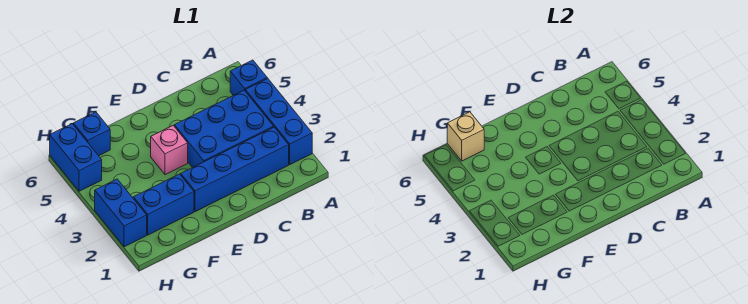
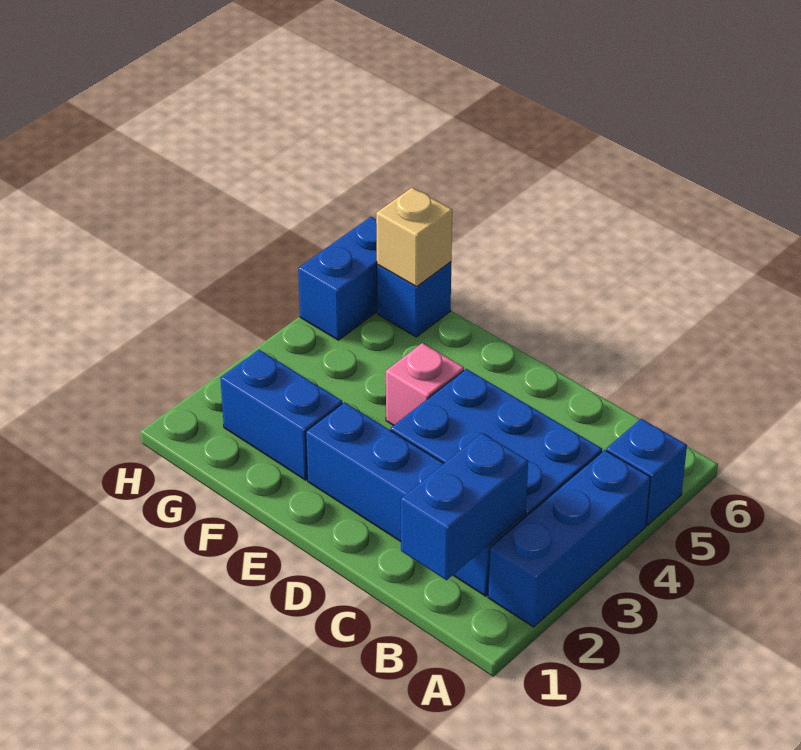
blue brick H2:H3 level 1 -> blue brick B1:B2 level 2

